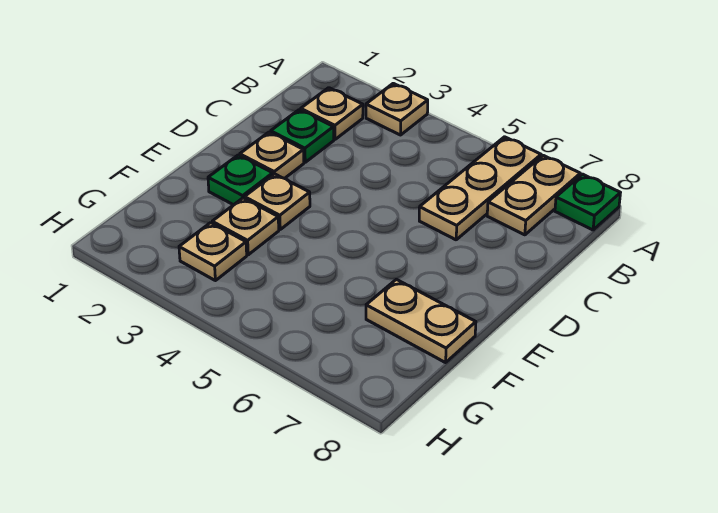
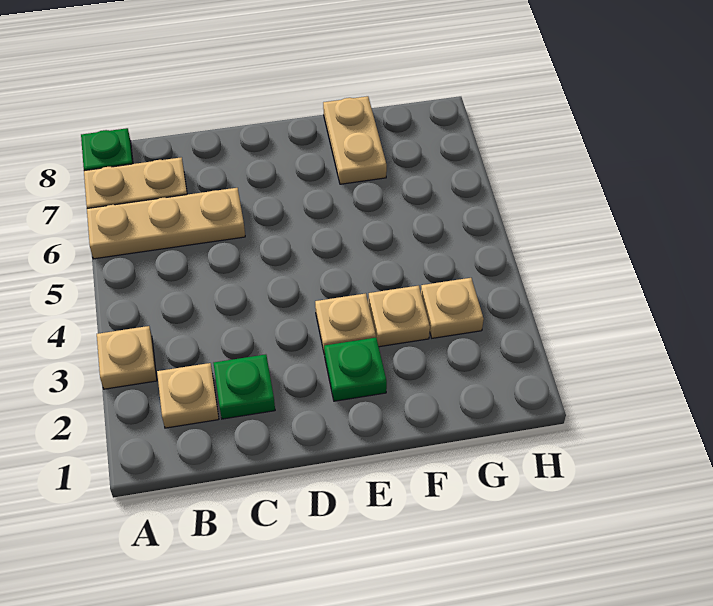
tan plate D2 level 1 -> none

